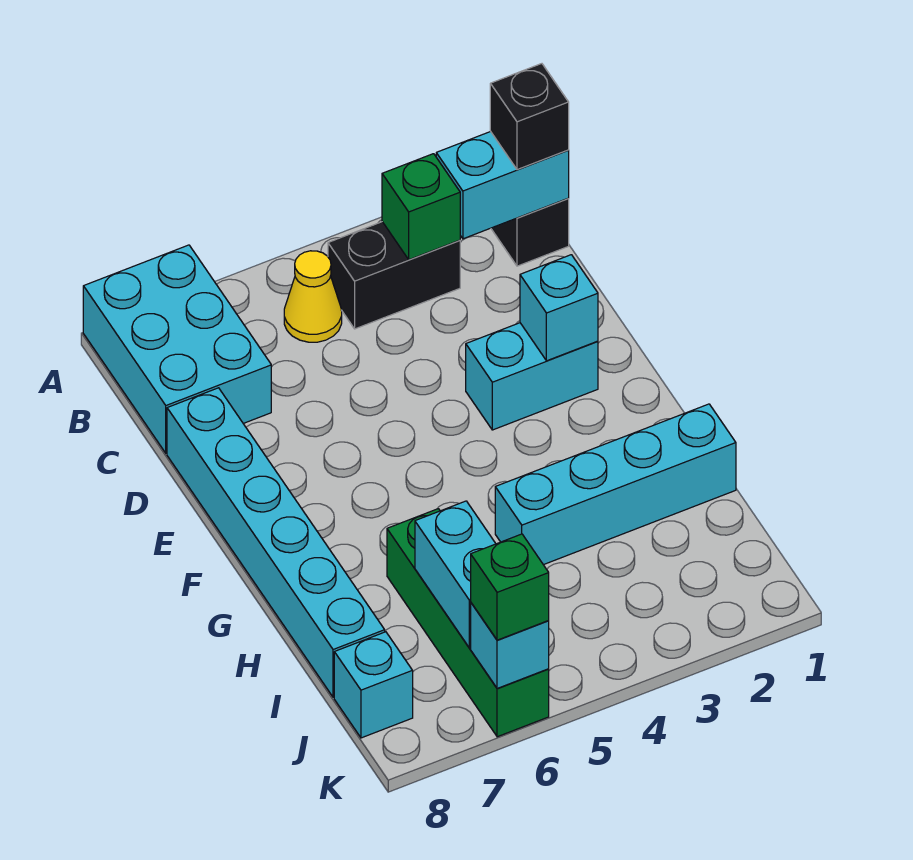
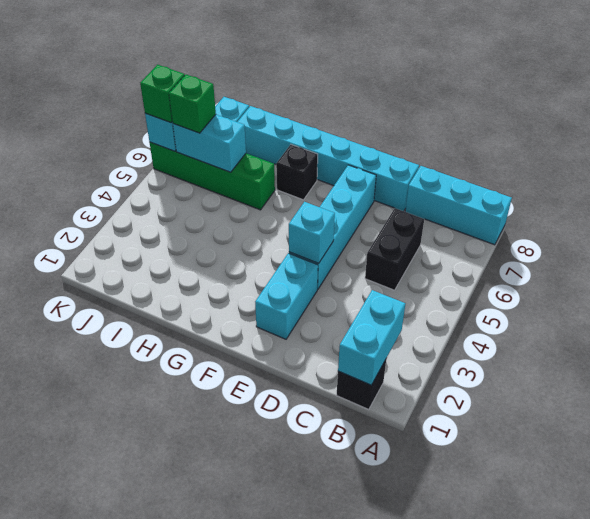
cyan brick A7:C8 level 1 -> cyan brick A8:C8 level 1
black brick B1 level 3 -> black brick G7 level 1
black brick B3:B4 level 1 -> black brick C5:C6 level 1
green brick B3 level 2 -> green brick J6 level 3
yellow cone B5 level 1 -> none
cyan brick E2 level 2 -> cyan brick E4 level 2
cyan brick H1:H4 level 1 -> cyan brick E4:E7 level 1

